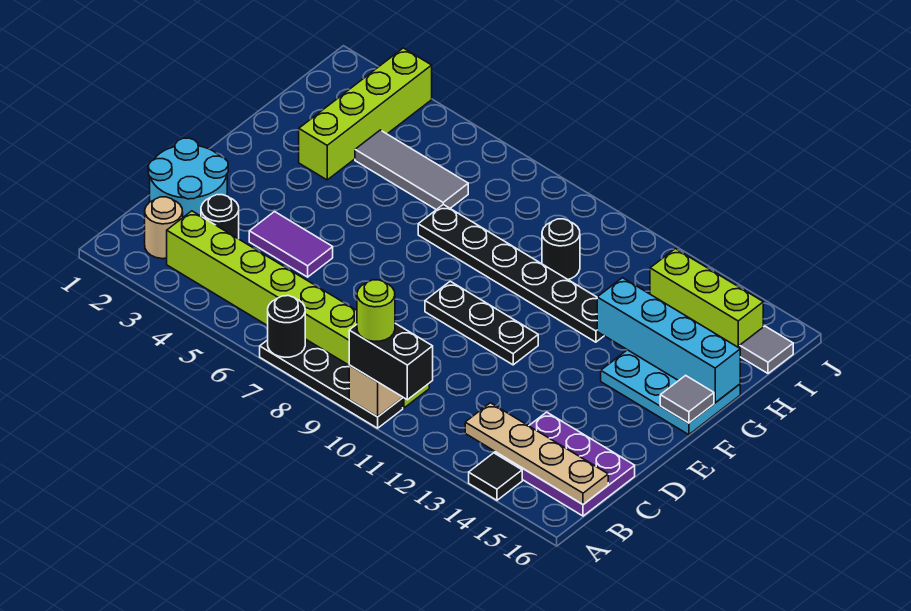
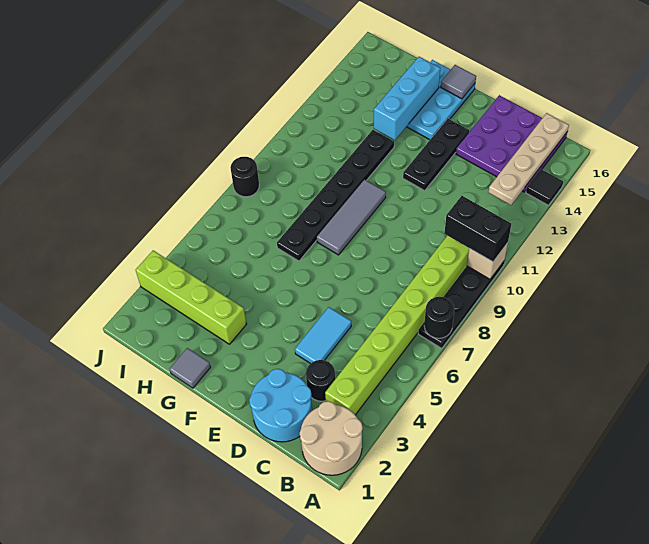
black brick A10:A11 level 3 -> black brick A10:B10 level 3
lime round brick A10 level 4 -> none
tan round brick B2 level 1 -> tan round brick A1:B2 level 1
purple plate B14:C16 level 1 -> purple plate B14:D16 level 1
purple tile D4:D5 level 1 -> cyan tile D4:D5 level 1
black plate E9:E11 level 1 -> black plate E12:E14 level 1
cyan brick G13:G16 level 2 -> cyan brick G13:G15 level 2
grey tile H4:H6 level 1 -> grey tile F8:F10 level 1
black round brick H10 level 1 -> black round brick J8 level 1
lime brick I13:I15 level 1 -> none
grey tile I16 level 1 -> grey tile G1 level 1

